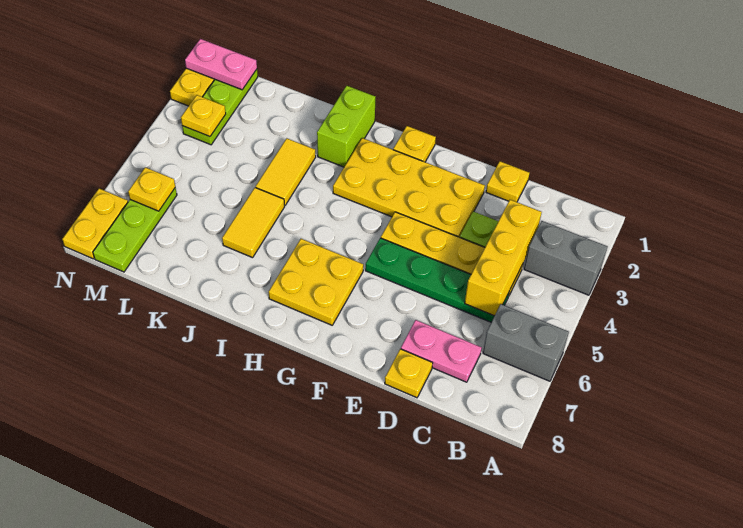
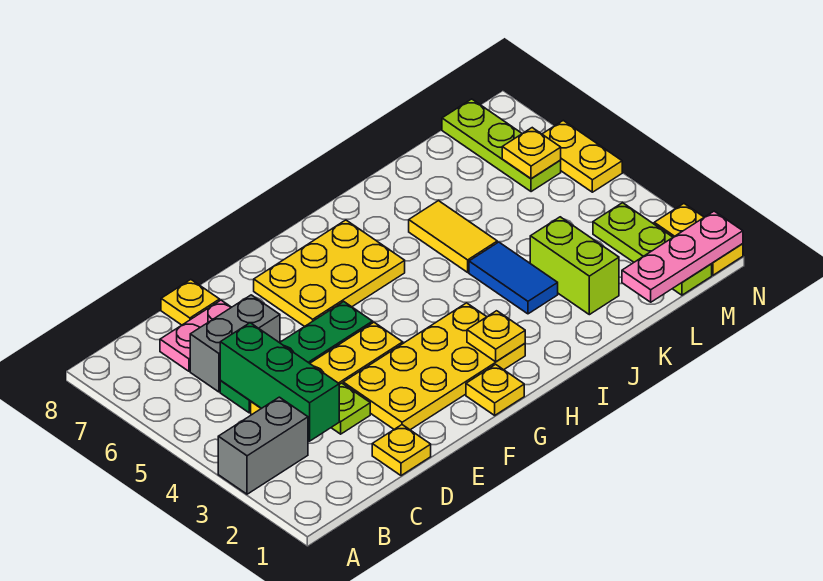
grey brick A6:B6 level 1 -> grey brick C6:D6 level 1
yellow brick C3:C5 level 2 -> green brick C3:C5 level 2
yellow plate G6:H7 level 1 -> yellow plate F6:H7 level 1
lime brick I1:I2 level 1 -> lime brick K2:K3 level 1
yellow tile J3:J4 level 1 -> blue tile J3:J4 level 1
pink plate M1:N1 level 2 -> pink plate L1:N1 level 2
yellow plate M3 level 2 -> yellow plate H2 level 2
yellow plate N7:N8 level 1 -> yellow plate N5:N6 level 1

